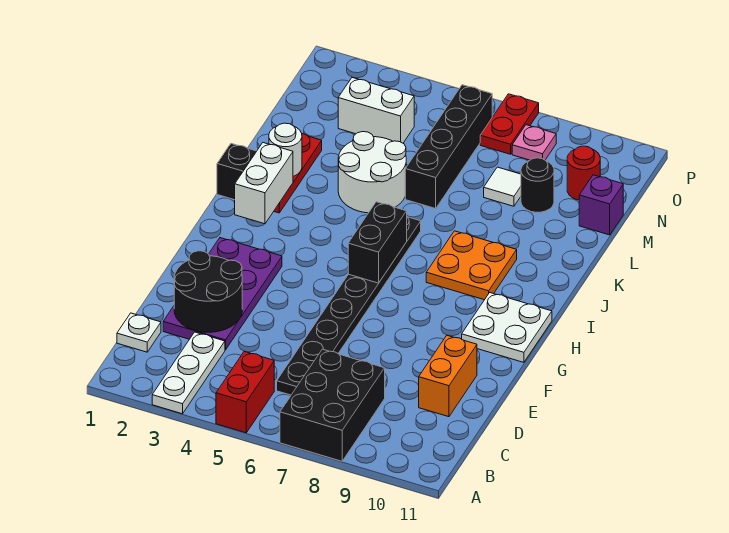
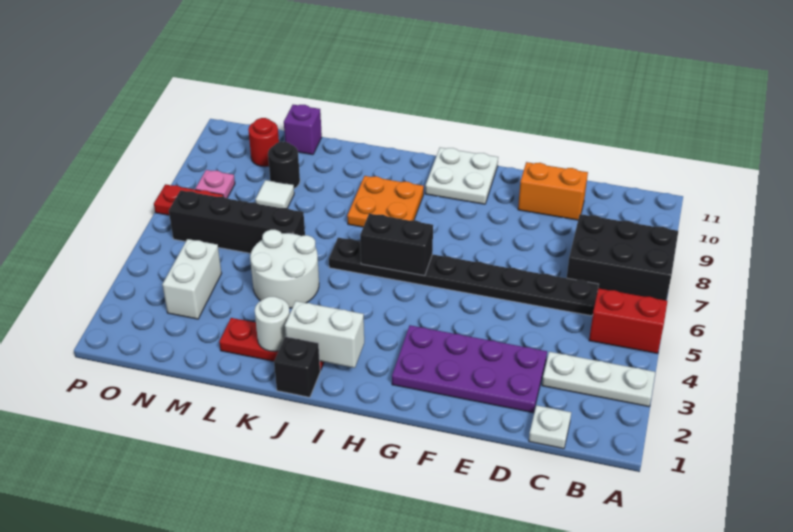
black round brick D2:E3 level 2 -> none

